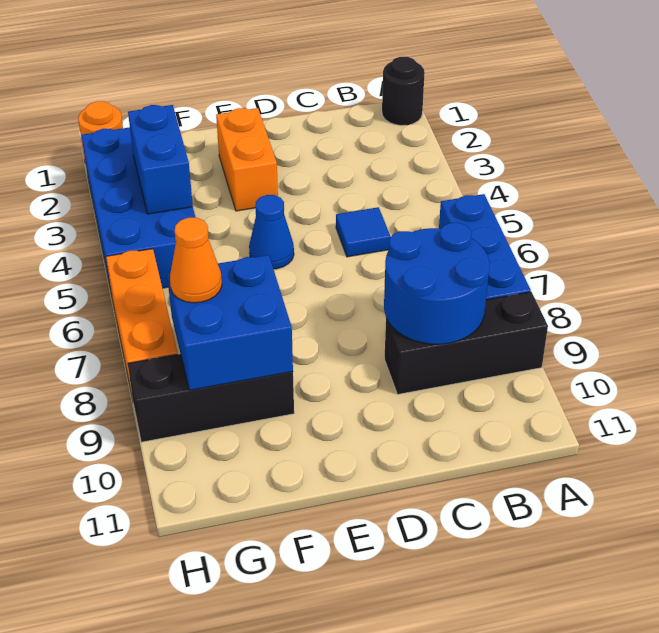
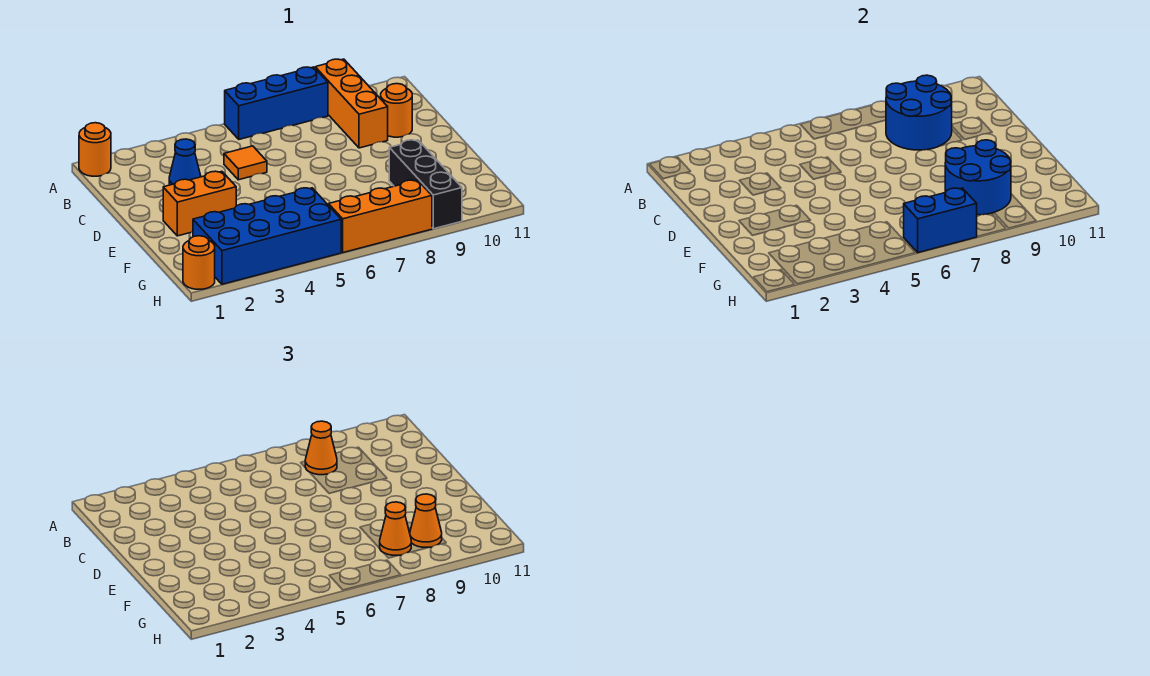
black round brick A1 level 1 -> orange round brick A1 level 1
black brick A9:C9 level 1 -> orange brick A9:C9 level 1
none -> orange cone B8 level 3
blue tile C5 level 1 -> orange tile C5 level 1
none -> orange round brick C10 level 1
blue cone E5 level 1 -> blue cone C3 level 1
blue brick F8:G9 level 2 -> blue round brick F8:G9 level 2
blue brick G3:G4 level 2 -> blue brick H6:H7 level 2
none -> orange cone G9 level 3

